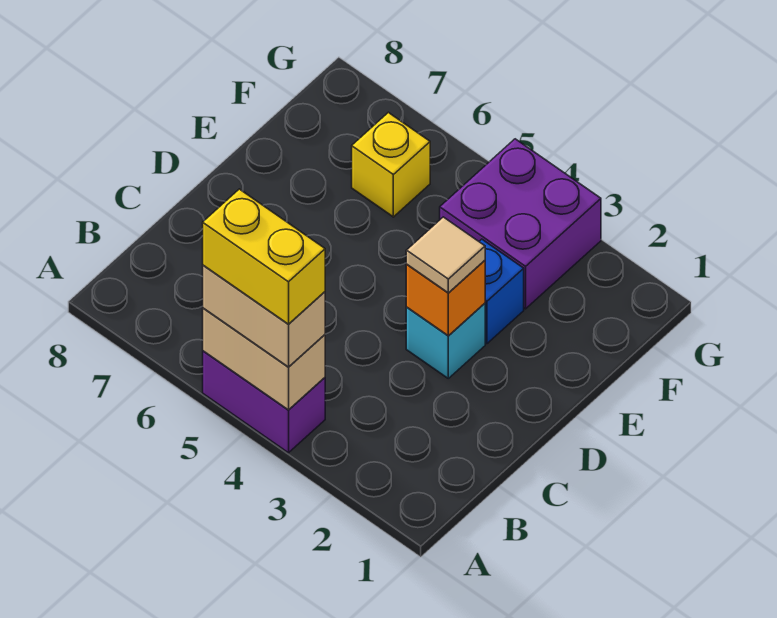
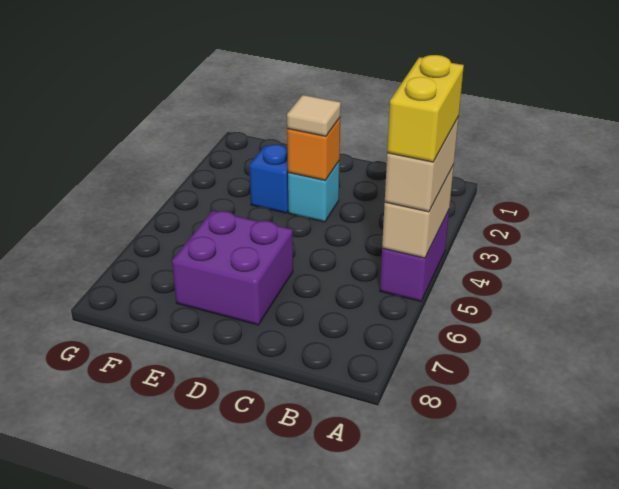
purple brick F3:G4 level 1 -> purple brick D6:E7 level 1
yellow brick F6 level 1 -> none

